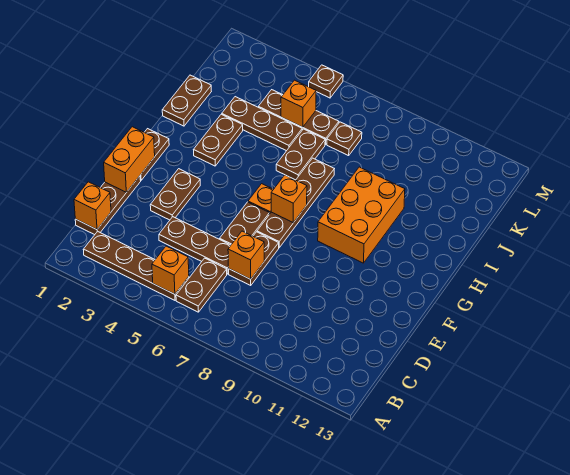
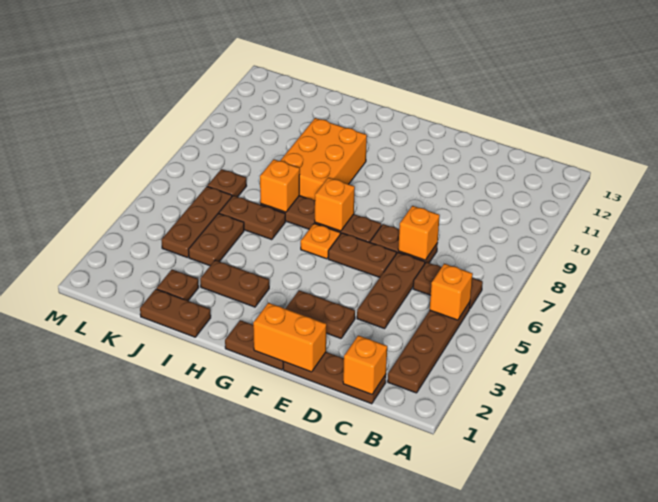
orange brick G9:I10 level 1 -> orange brick H8:I10 level 1
brown plate J3:J5 level 1 -> brown plate J4:J5 level 1
orange brick K5 level 2 -> orange brick I7 level 2
brown plate M5 level 1 -> brown plate J2 level 1

